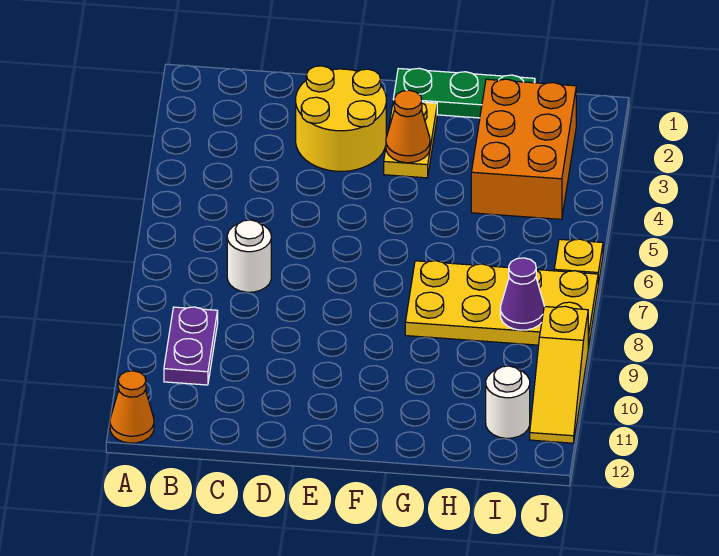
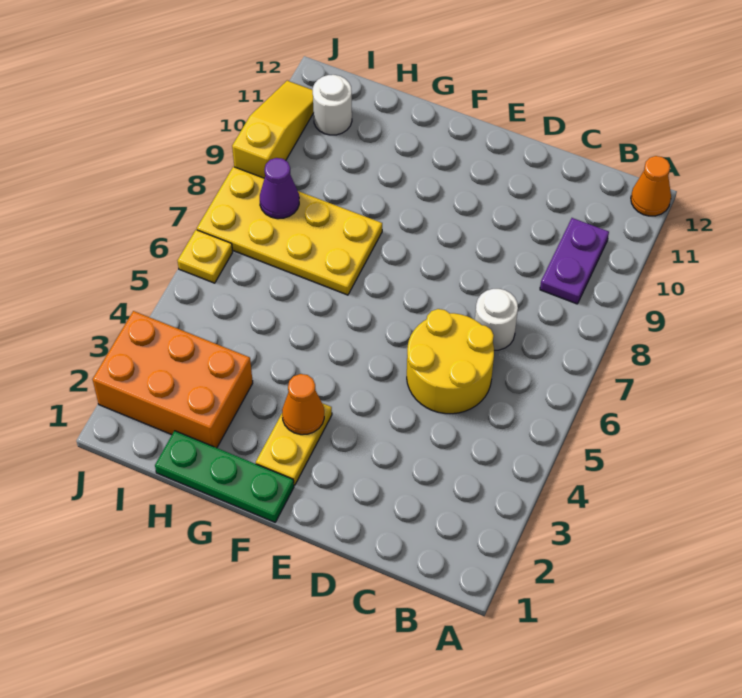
yellow round brick D2:E3 level 1 -> yellow round brick C5:D6 level 1
orange brick H2:I4 level 1 -> orange brick H2:J3 level 1

